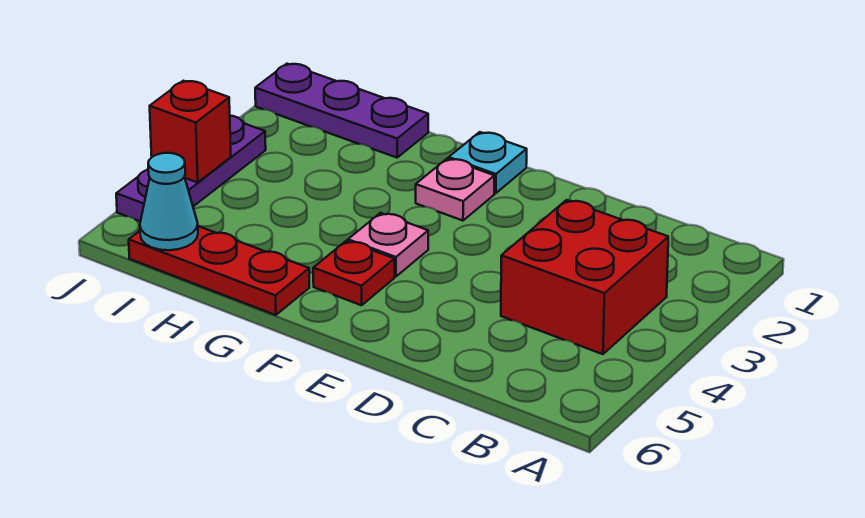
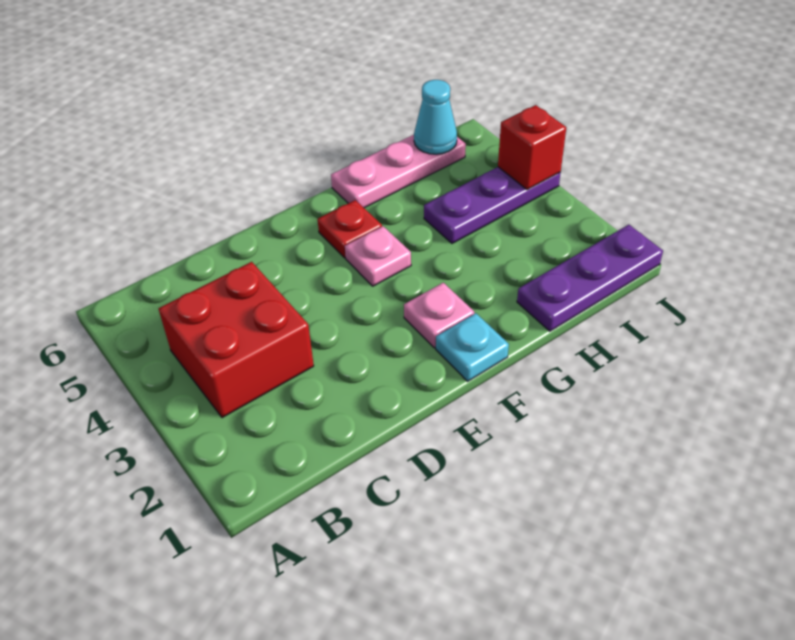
red plate G6:I6 level 1 -> pink plate G6:I6 level 1
purple plate J3:J5 level 1 -> purple plate H4:J4 level 1

